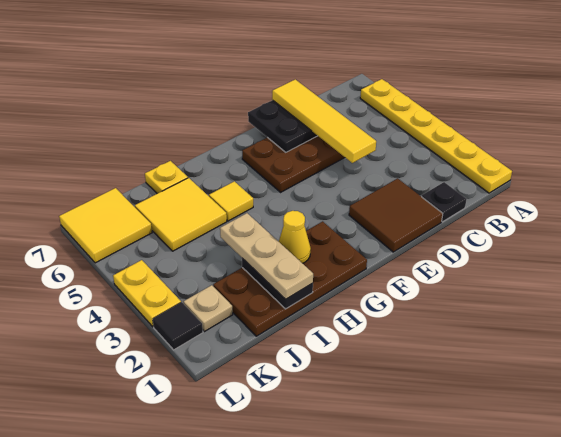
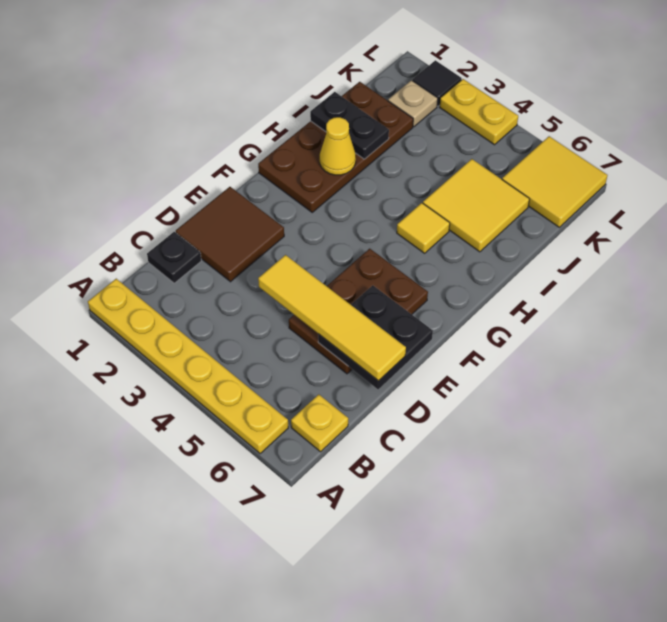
tan plate I1:I3 level 3 -> none
yellow plate I7 level 1 -> yellow plate B7 level 1

